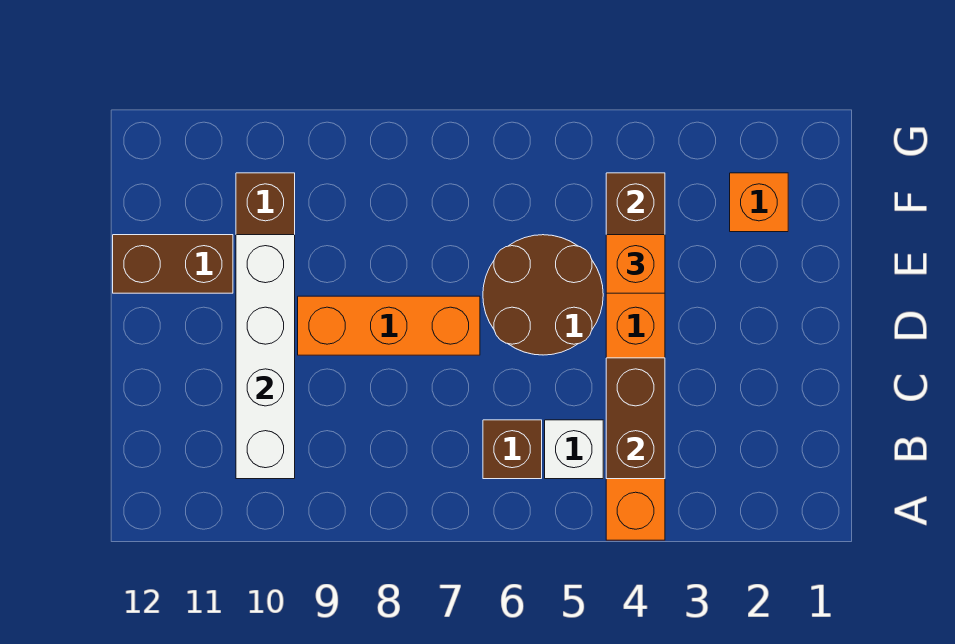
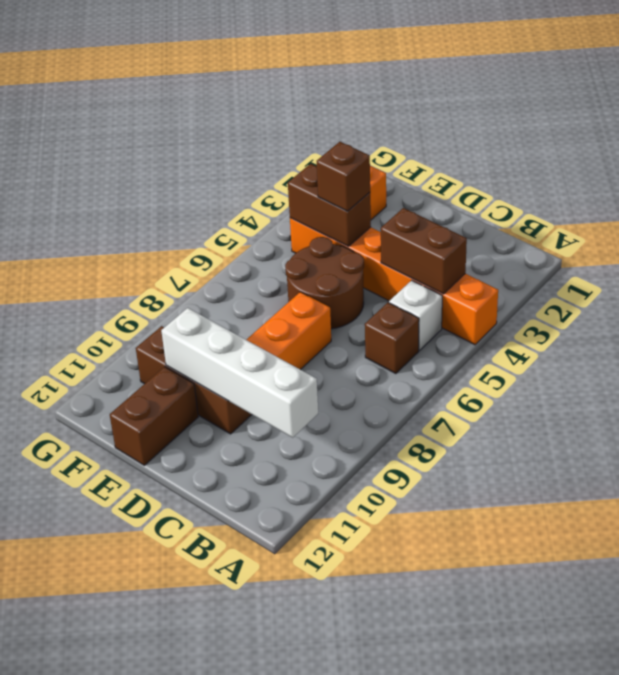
orange brick E4 level 3 -> brown brick E4 level 3

